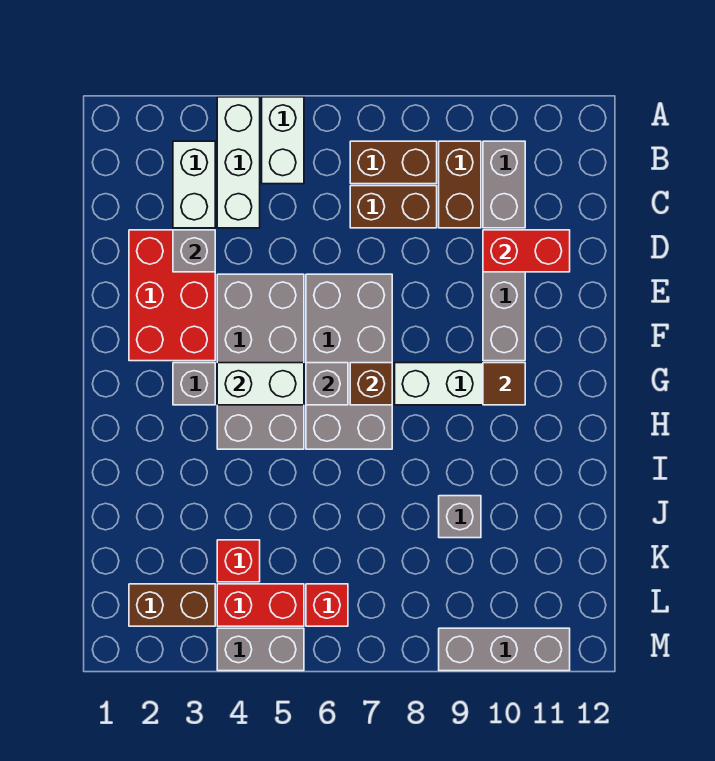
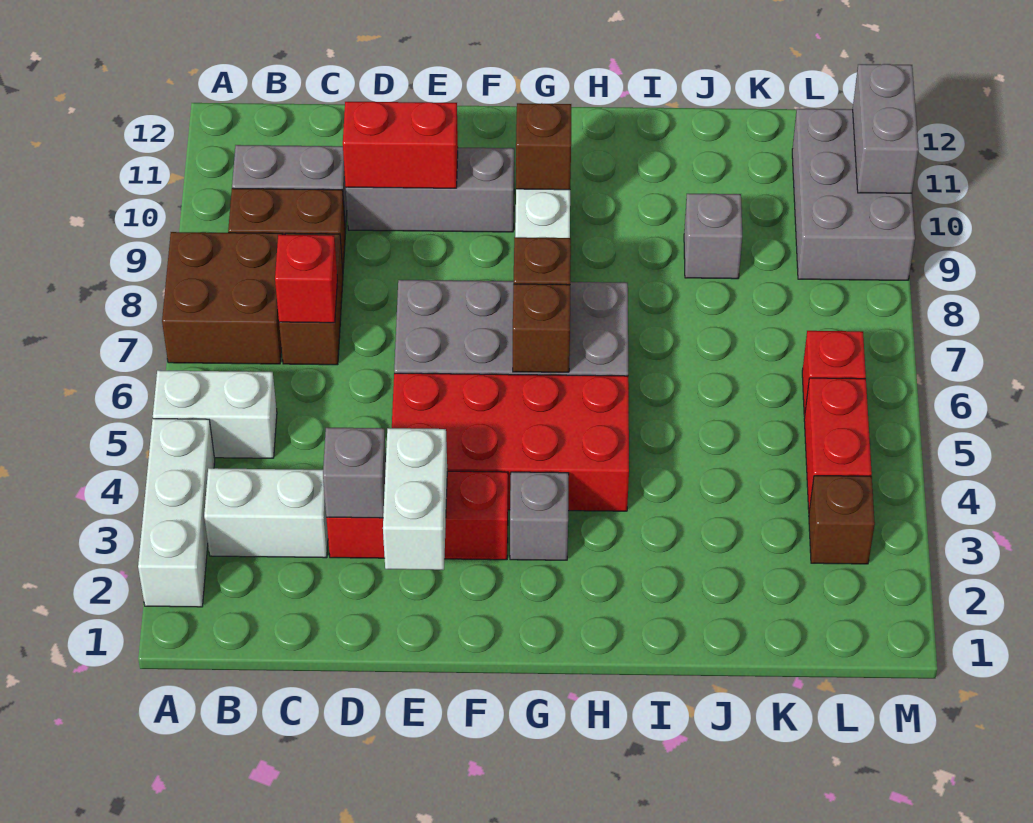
white brick A4:C4 level 1 -> white brick A2:A4 level 1
brown brick B7:B8 level 1 -> brown brick A7:B8 level 1
red brick D2:F3 level 1 -> red brick D3:F3 level 1
red brick D10:D11 level 2 -> red brick D10:E10 level 2
grey brick E4:H5 level 1 -> red brick E4:H5 level 1
white brick G4:G5 level 2 -> white brick E2:E3 level 2
grey brick G6 level 2 -> brown brick G6 level 2
brown tile G10 level 2 -> brown brick G10 level 2
red brick K4 level 1 -> red brick C7 level 2
brown brick L2:L3 level 1 -> brown brick L3 level 1
grey brick M4:M5 level 1 -> grey brick M10:M11 level 2
grey brick M9:M11 level 1 -> grey brick L9:M11 level 1

